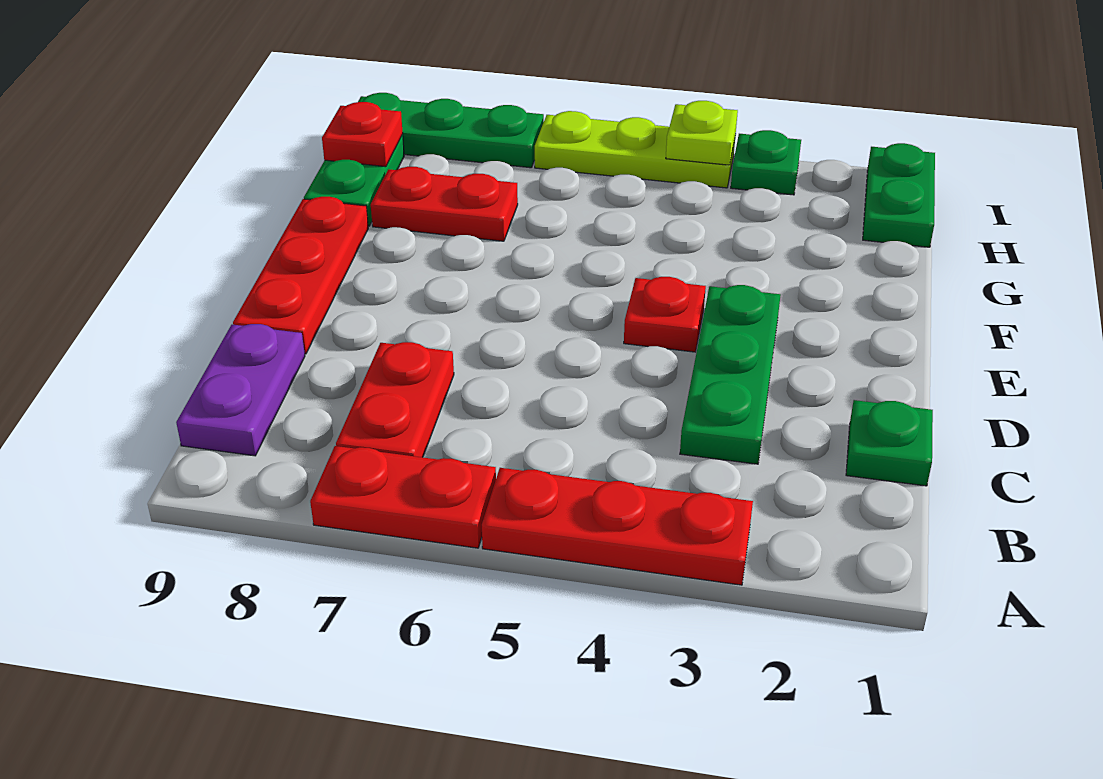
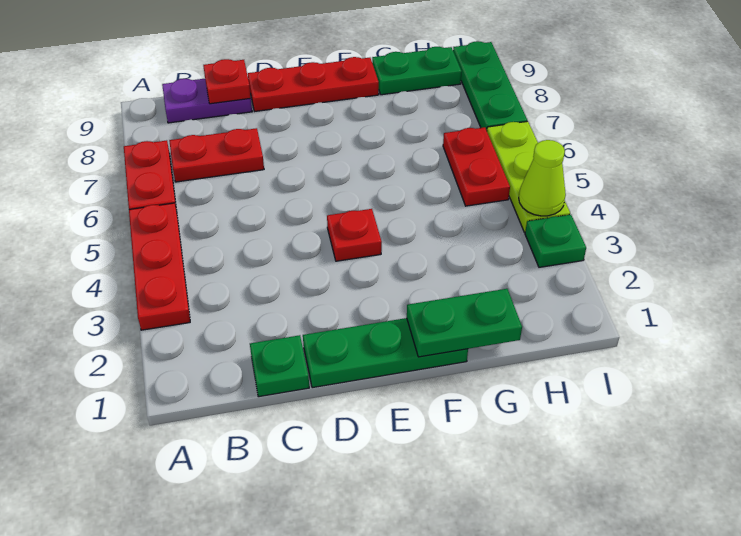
green plate C3:E3 level 1 -> green plate D1:F1 level 1
red plate G7:G8 level 1 -> red plate H5:H6 level 1
green plate H1:I1 level 1 -> green plate F1:G1 level 2
red plate H9 level 2 -> red plate C9 level 2
lime plate I4 level 2 -> lime cone I4 level 2

